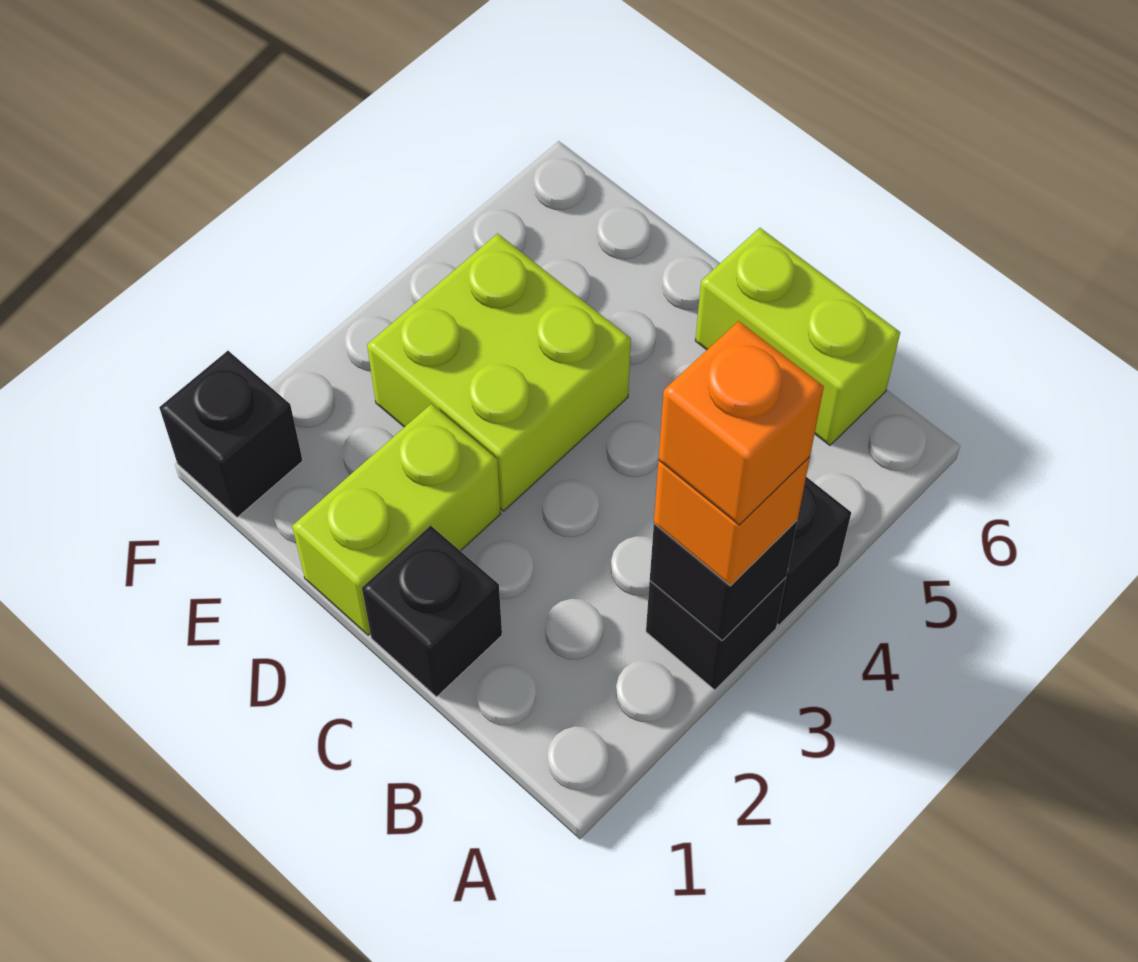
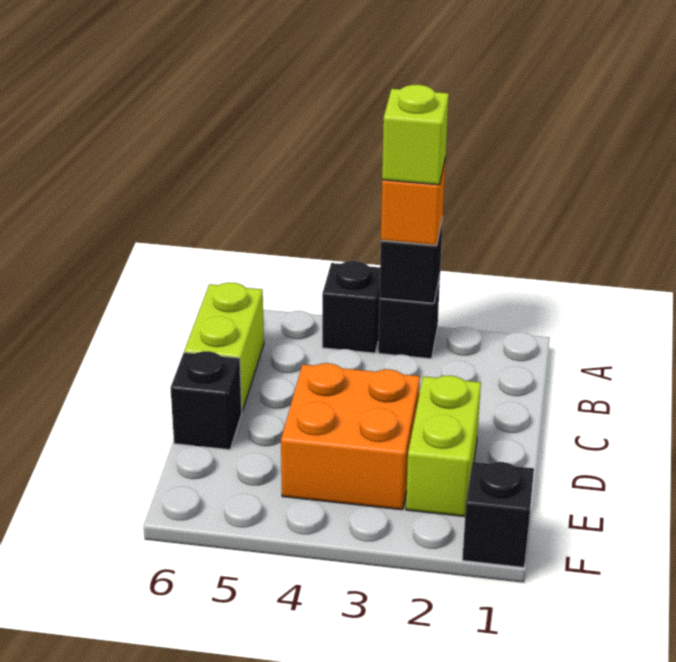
orange brick A3 level 4 -> lime brick A3 level 4
black brick C1 level 1 -> black brick D6 level 1
lime brick D1:D2 level 1 -> lime brick D2:E2 level 1
lime brick D3:E4 level 1 -> orange brick D3:E4 level 1

